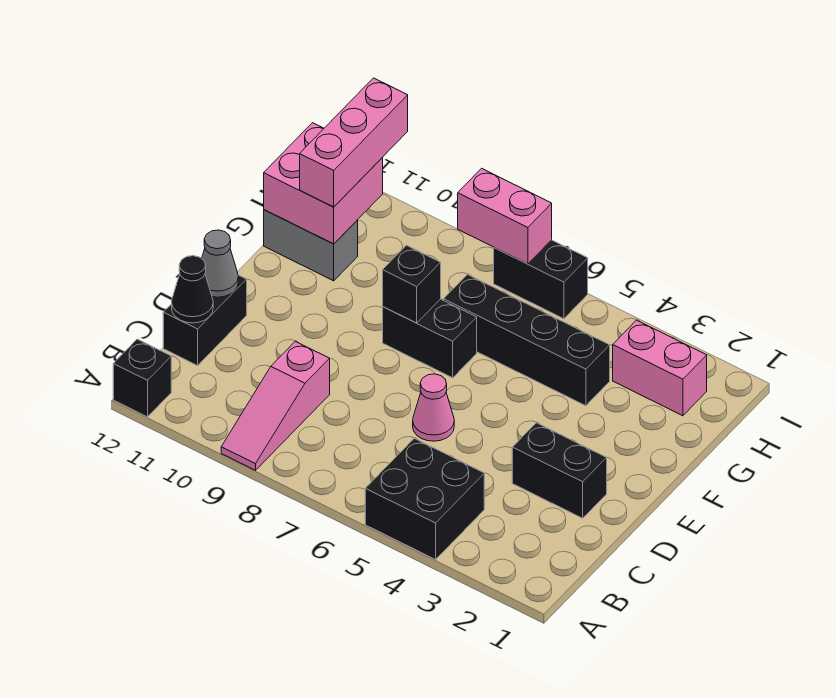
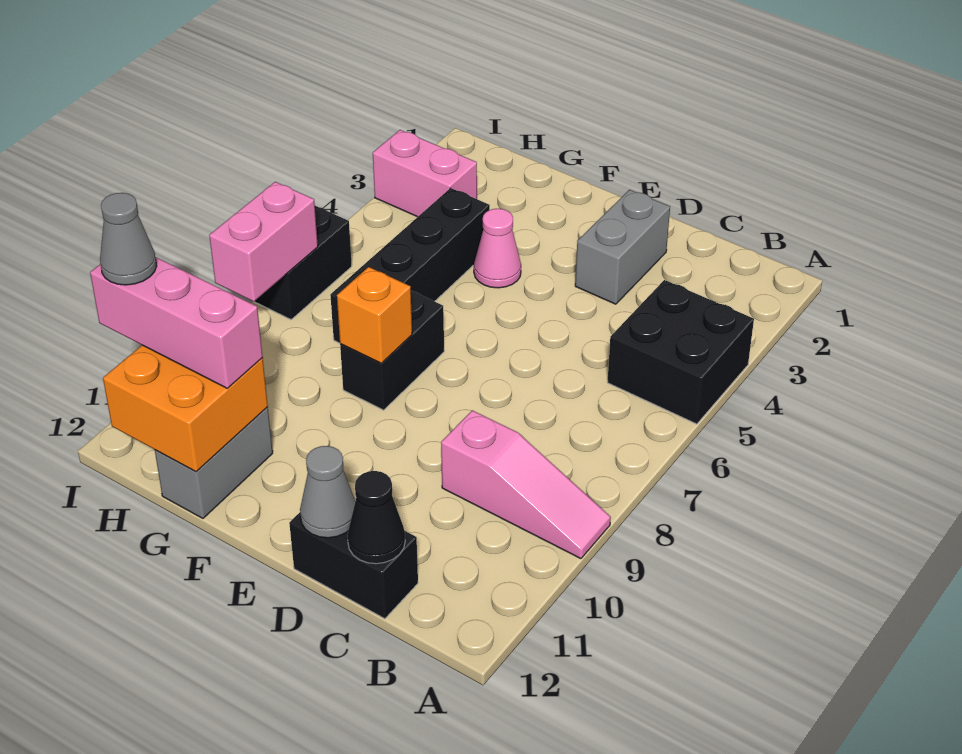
black brick A12 level 1 -> none
black brick D2:D3 level 1 -> grey brick D2:D3 level 1
pink cone D6 level 1 -> pink cone F4 level 1
black brick F8 level 2 -> orange brick F8 level 2
pink brick G11:H12 level 2 -> orange brick G11:H12 level 2
pink brick H2:H3 level 1 -> pink brick H3:I3 level 1
none -> grey cone I11 level 4

